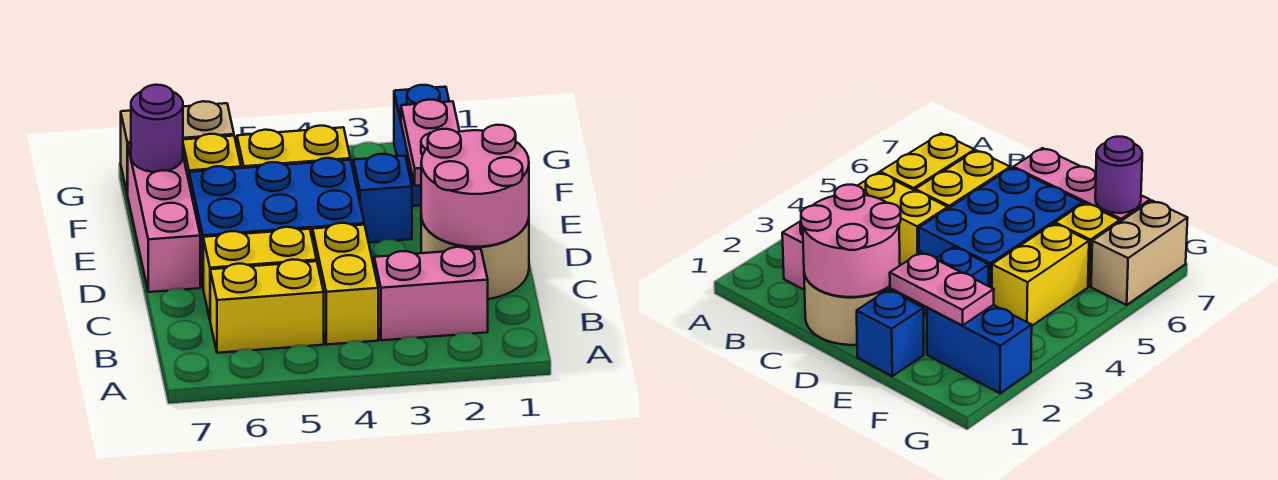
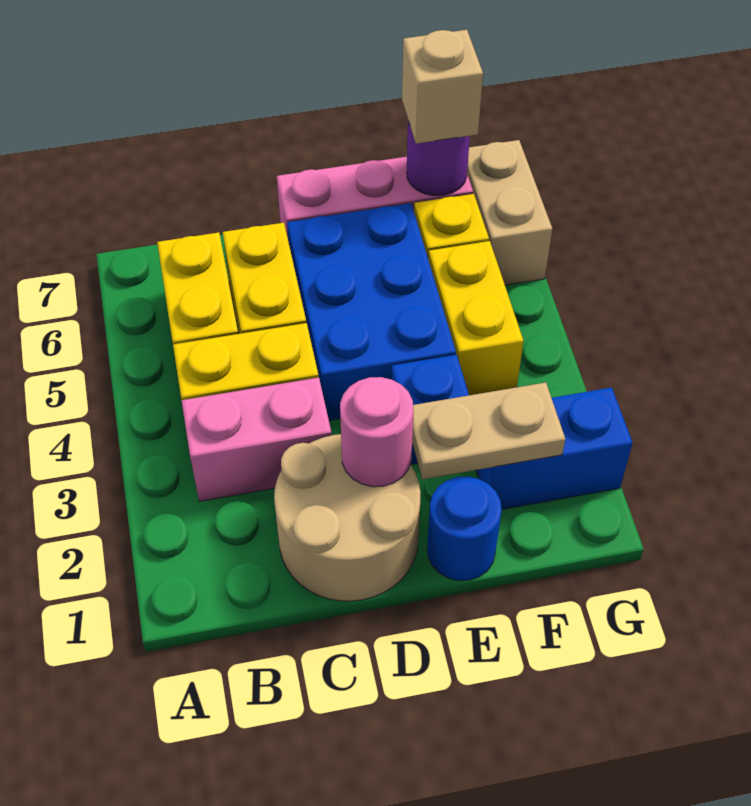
pink brick B2:B3 level 1 -> pink brick B3:C3 level 1
pink round brick C1:D2 level 2 -> pink round brick D2 level 2
blue brick E1 level 1 -> blue round brick E1 level 1
pink plate E2:F2 level 2 -> tan plate E2:F2 level 2
none -> tan brick F7 level 3

